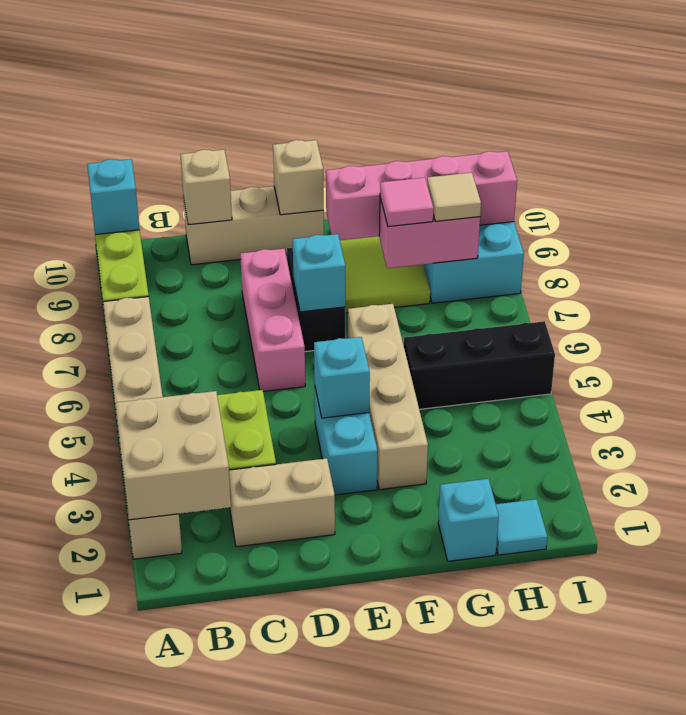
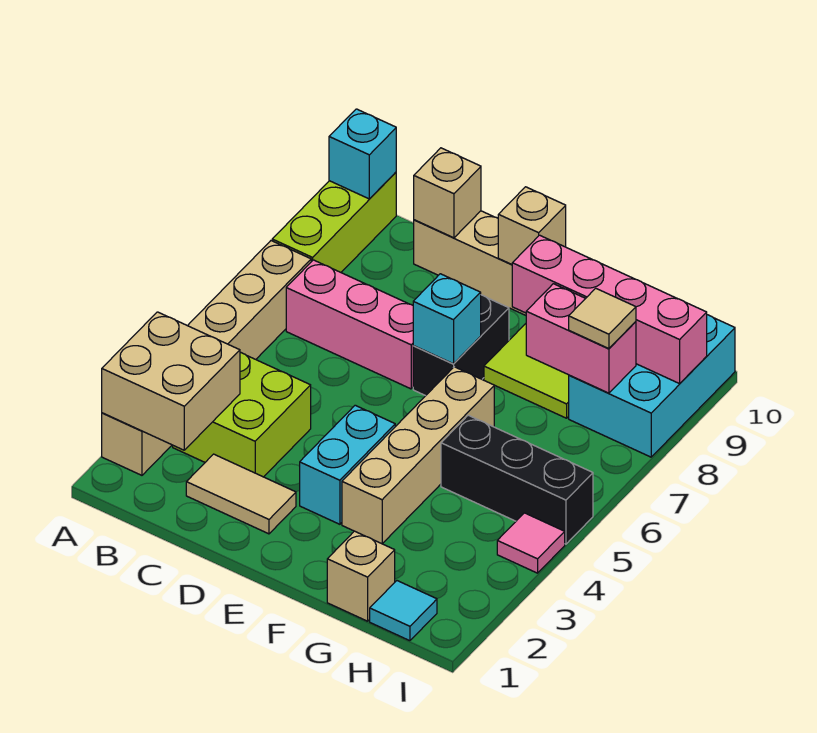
tan brick C2:D2 level 1 -> tan tile C2:D2 level 1
pink brick D6:D8 level 1 -> pink brick B7:D7 level 1
cyan brick E4 level 2 -> none
cyan brick G1 level 1 -> tan brick G1 level 1
pink tile G8 level 3 -> pink tile I4 level 1

